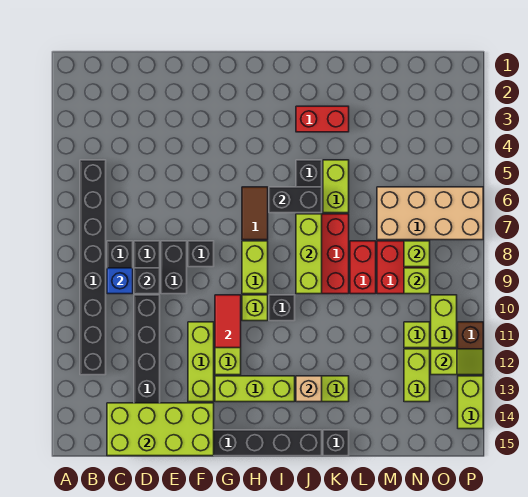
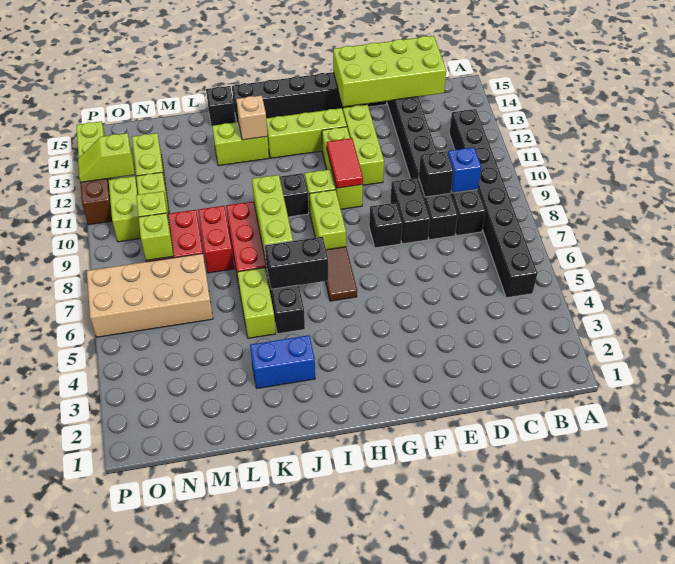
red brick J3:K3 level 1 -> blue brick J3:K3 level 1

